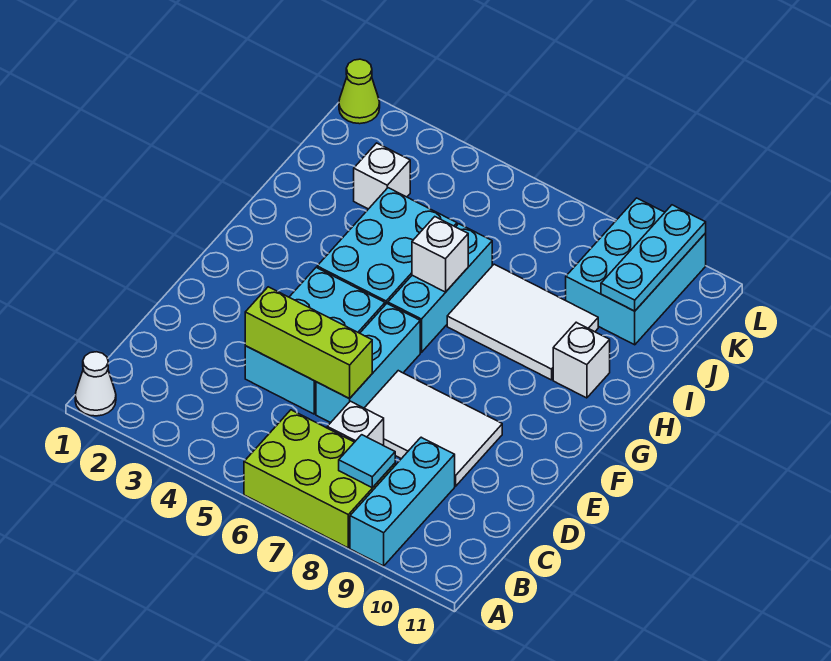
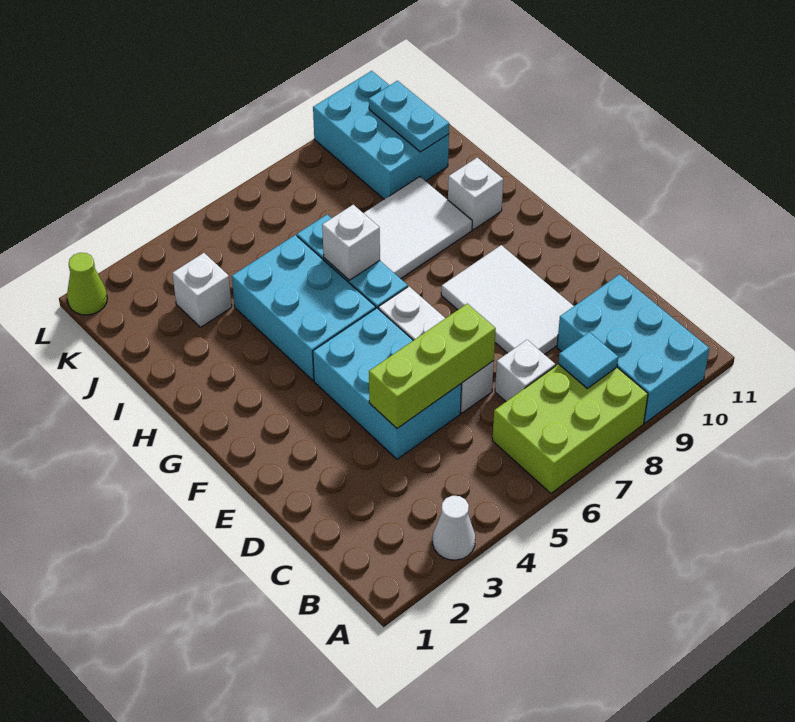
white cone A1 level 1 -> white cone A3 level 1
cyan brick A9:C9 level 1 -> cyan brick A9:C10 level 1
cyan brick D6:F6 level 1 -> white brick D6:F6 level 1
white tile D7:E9 level 1 -> white tile D8:F9 level 1
cyan plate J10:L10 level 2 -> cyan plate J10:K10 level 2

